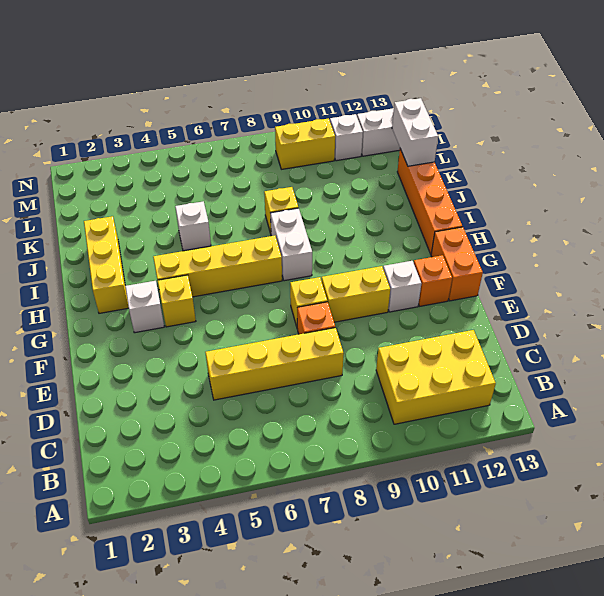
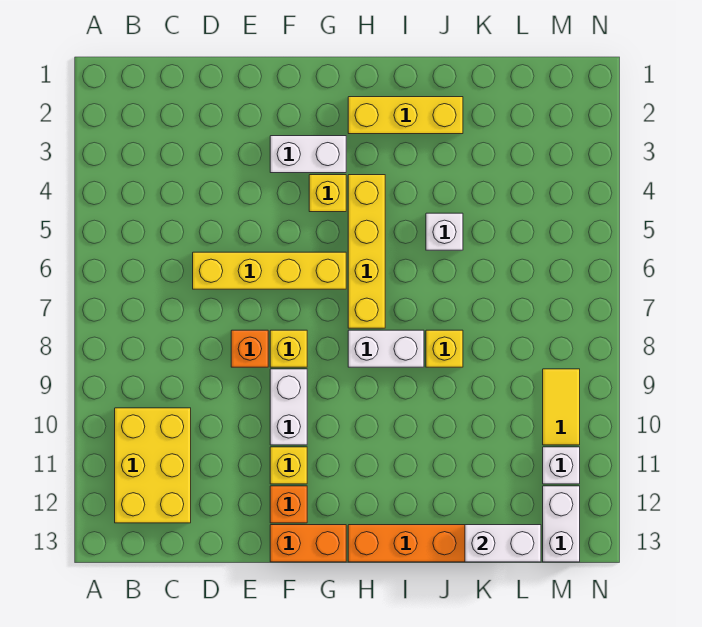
yellow brick D5:D8 level 1 -> yellow brick D6:G6 level 1
yellow brick F9:F10 level 1 -> white brick F9:F10 level 1
white brick F11 level 1 -> yellow brick F11 level 1
white brick G3 level 1 -> white brick F3:G3 level 1
yellow brick M9:M10 level 1 -> yellow tile M9:M10 level 1

